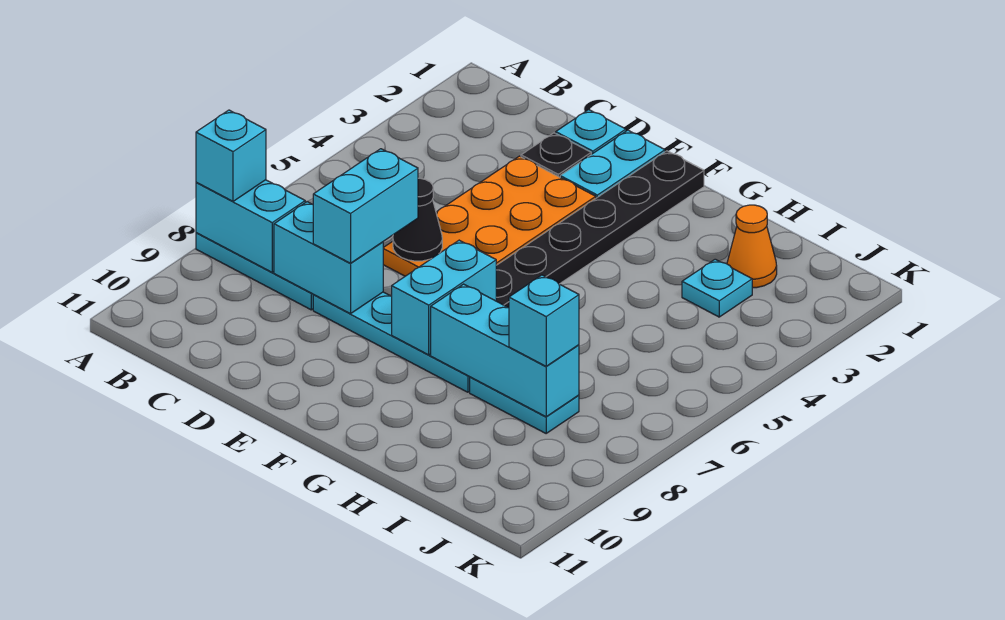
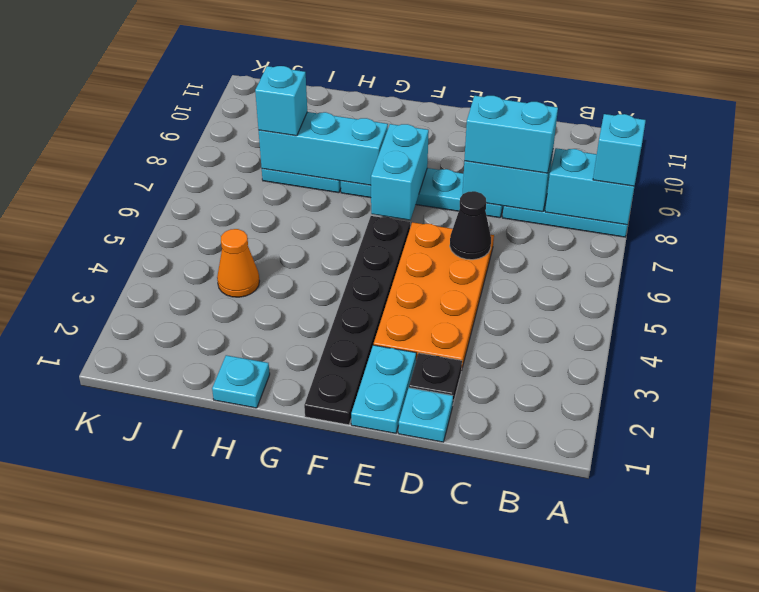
cyan brick D7:D8 level 3 -> cyan brick C8:D8 level 3
orange cone I2 level 1 -> orange cone I4 level 1
cyan plate I3 level 1 -> cyan plate H1 level 1

